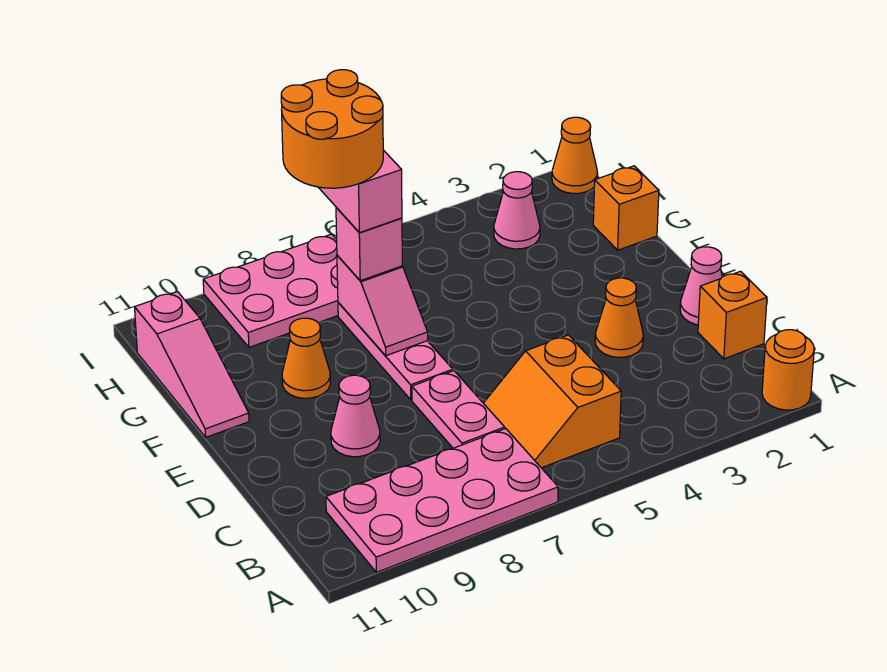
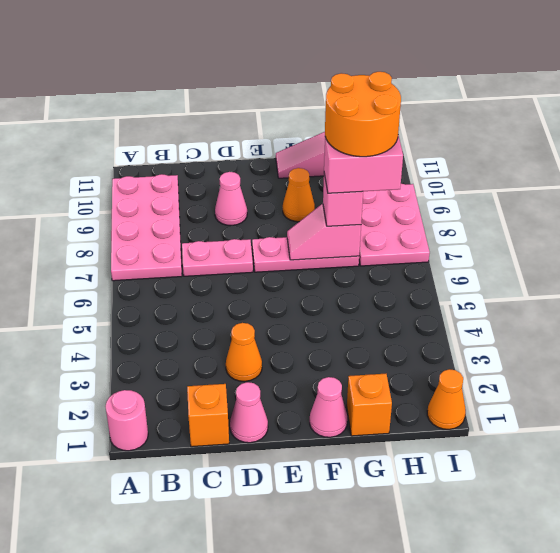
orange round brick A1 level 1 -> pink round brick A1 level 1
orange slope B5:C6 level 1 top 5 -> none
pink cone H3 level 1 -> pink cone F1 level 1

